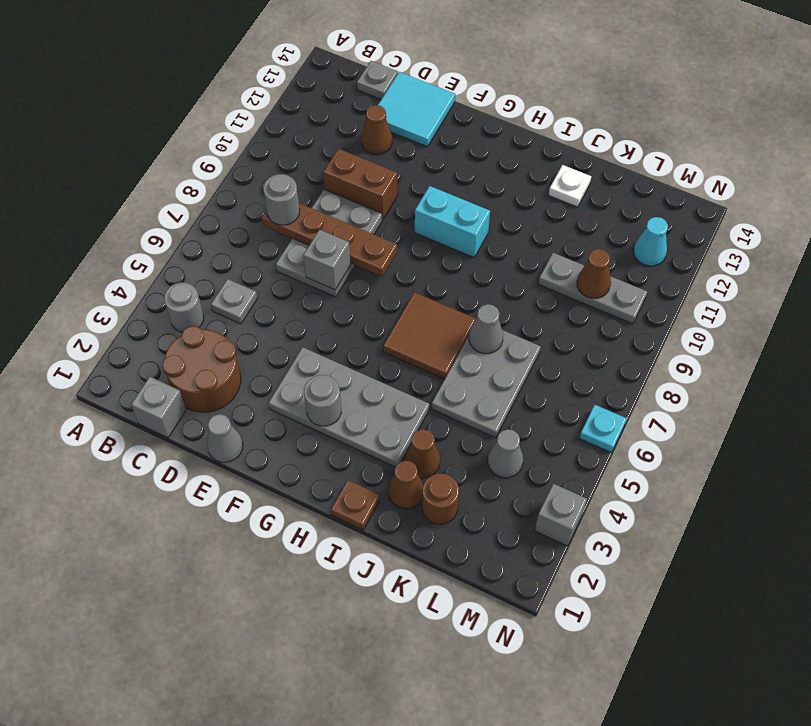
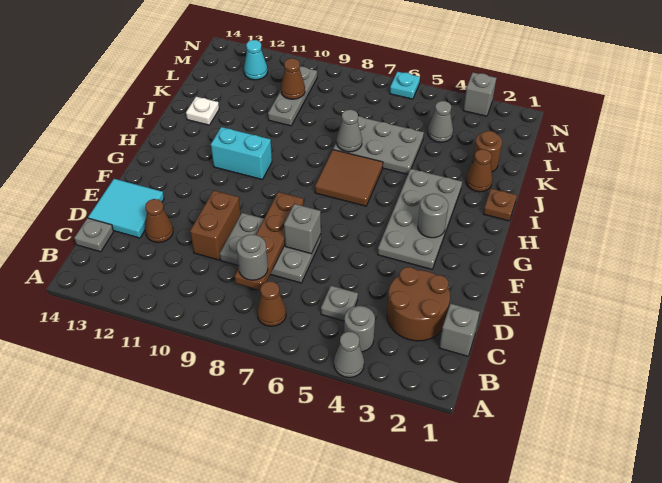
grey cone E1 level 1 -> grey cone A4 level 1
cyan brick G10:H10 level 1 -> cyan brick H10:H11 level 1
brown cone J3 level 1 -> brown cone B7 level 1

